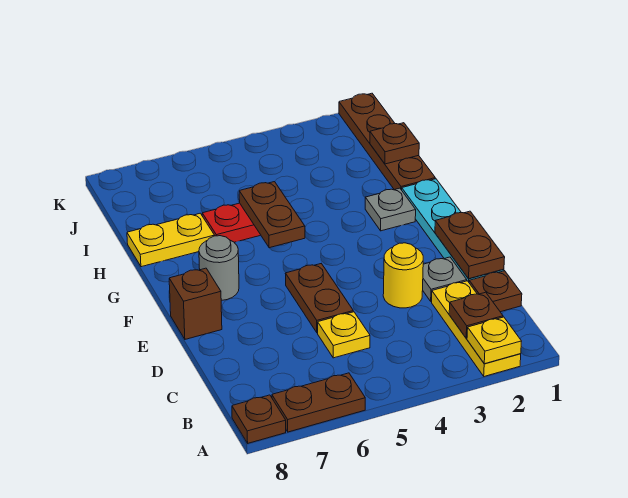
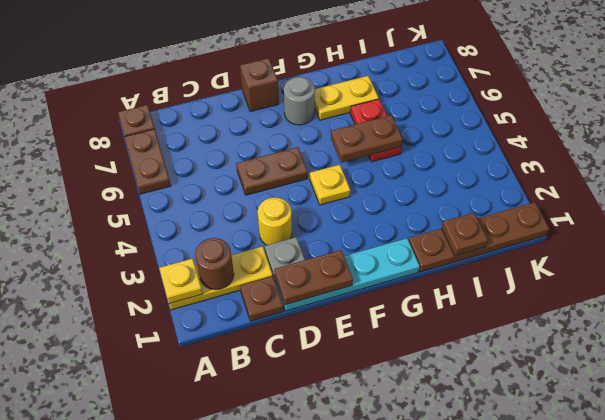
brown plate B2 level 2 -> brown round brick B2 level 2
yellow plate C5 level 1 -> yellow plate F4 level 1
grey plate G2 level 1 -> none
yellow plate H7:H8 level 1 -> yellow plate G7:H7 level 1

